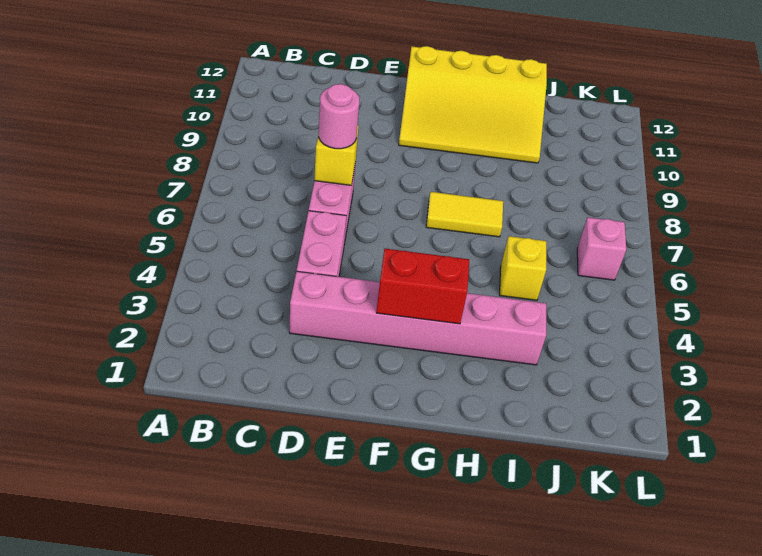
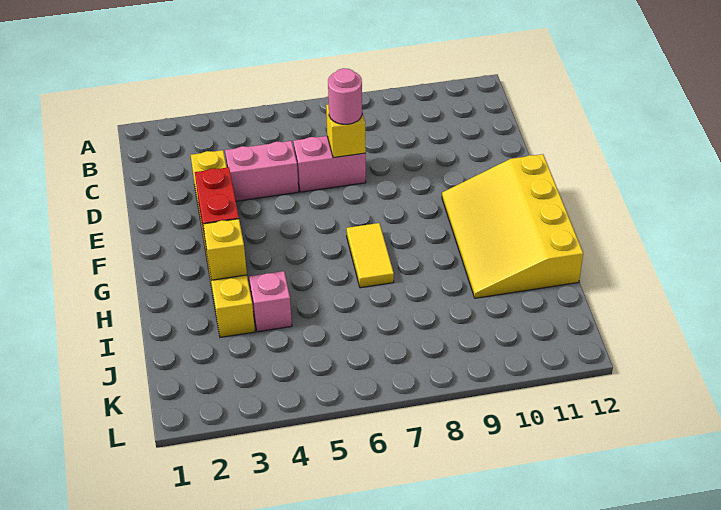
pink brick D3:I3 level 1 -> yellow brick D3:I3 level 1
yellow brick I5 level 1 -> yellow brick H3 level 2
pink brick K6 level 1 -> pink brick I4 level 1

